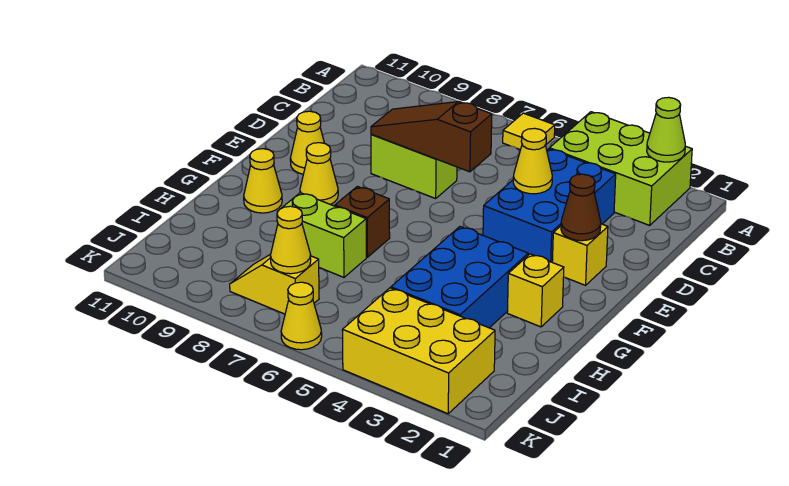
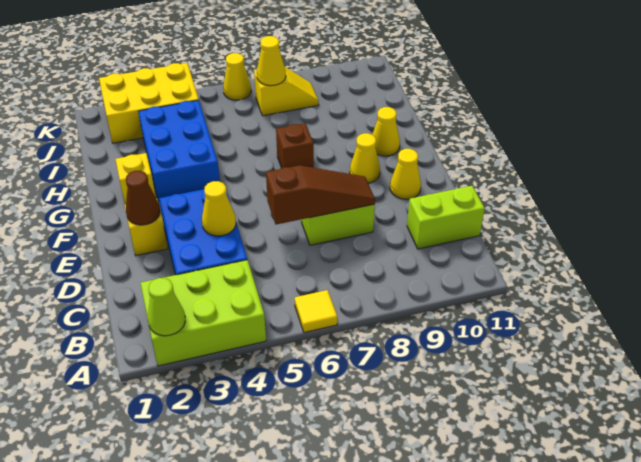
lime brick H7:H8 level 1 -> lime brick C10:C11 level 1

